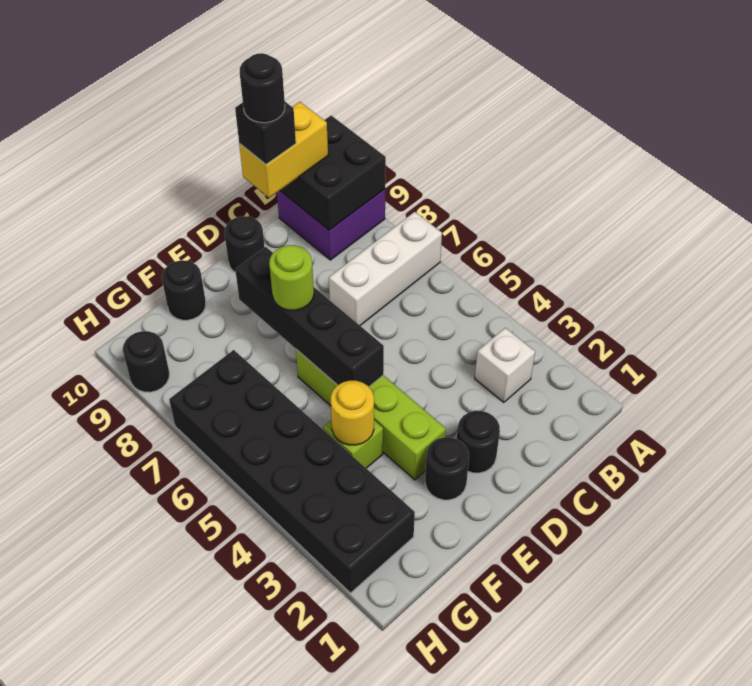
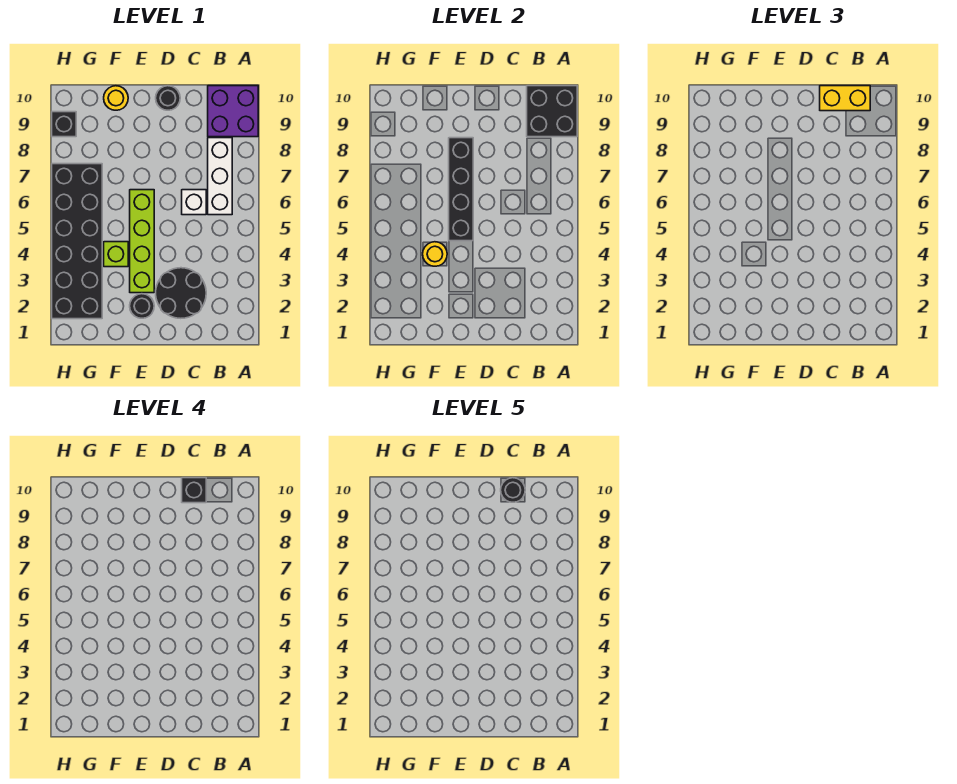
white brick A7:C7 level 1 -> white brick B6:B8 level 1
white brick B3 level 1 -> white brick C6 level 1
black round brick D2 level 1 -> black round brick C2:D3 level 1
lime round brick E7 level 3 -> none
black round brick F10 level 1 -> yellow round brick F10 level 1
black round brick H9 level 1 -> black brick H9 level 1

